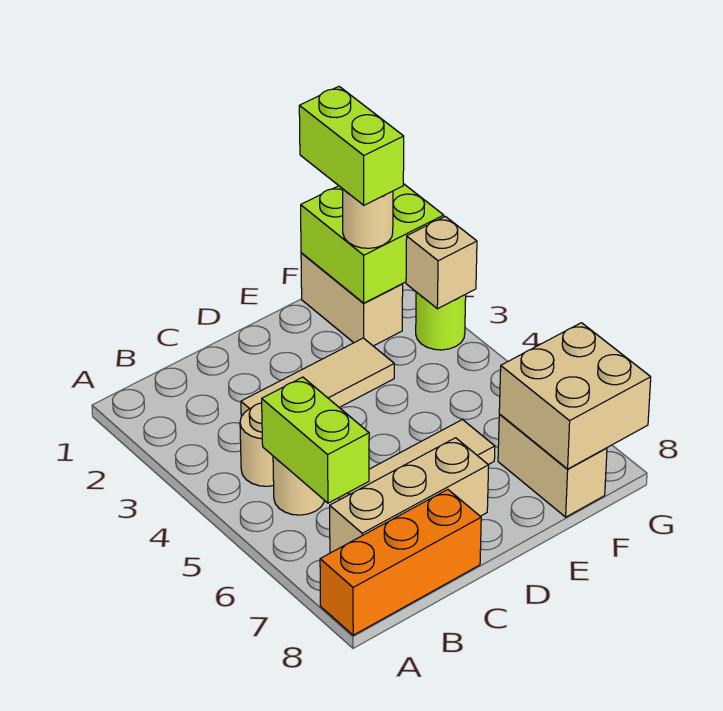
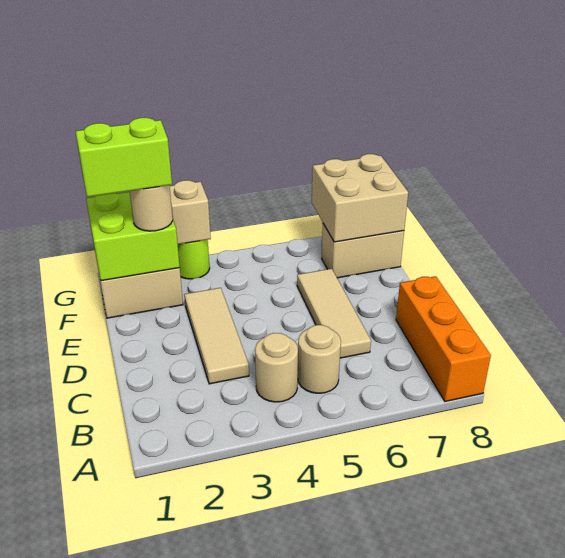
lime brick B5:B6 level 2 -> none
tan brick B7:D7 level 1 -> none

